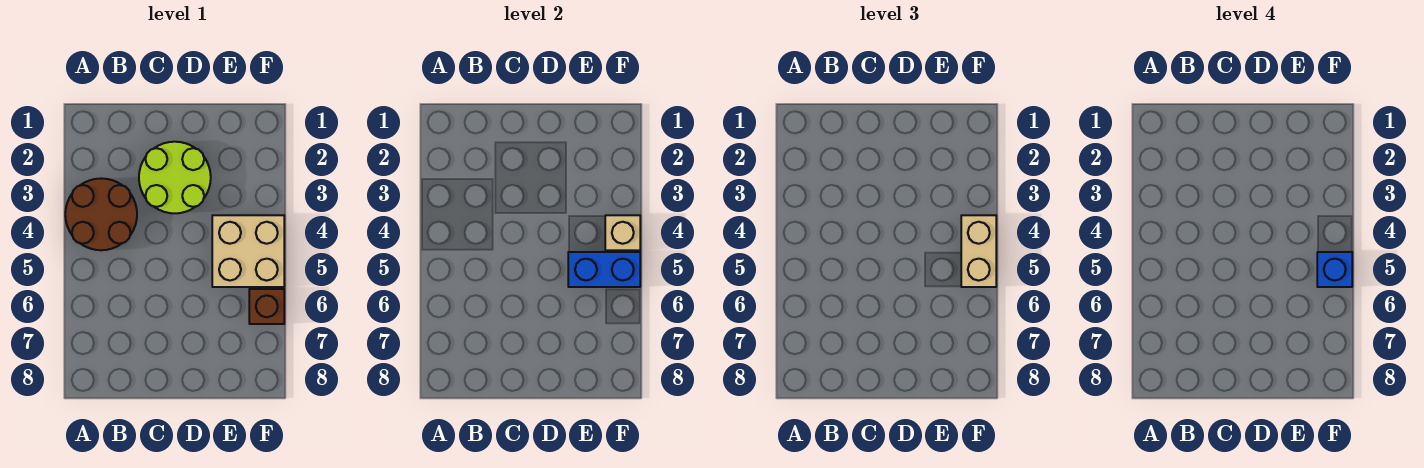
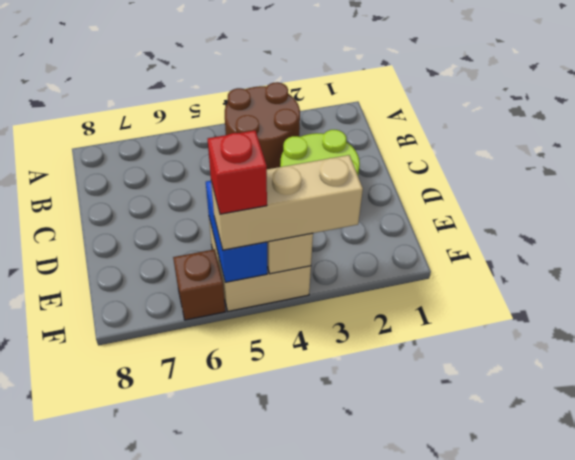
tan brick F4:F5 level 3 -> tan brick F3:F5 level 3
blue brick F5 level 4 -> red brick F5 level 4

